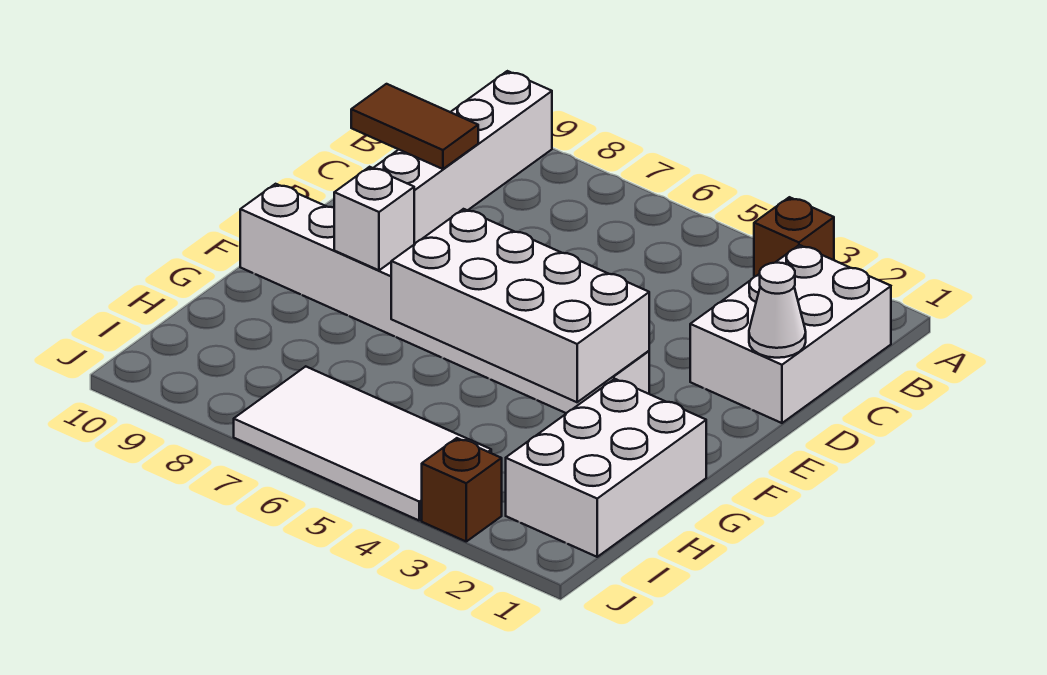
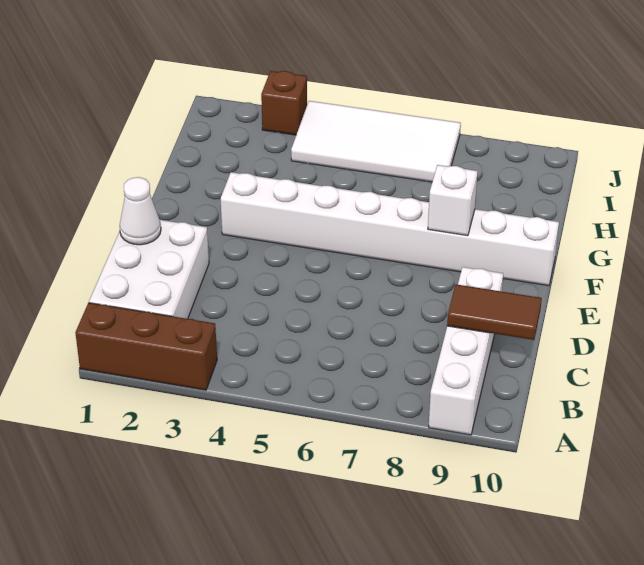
brown brick A3 level 1 -> brown brick A1:A3 level 1
white brick F3:G6 level 2 -> none
white brick G1:I2 level 1 -> none

